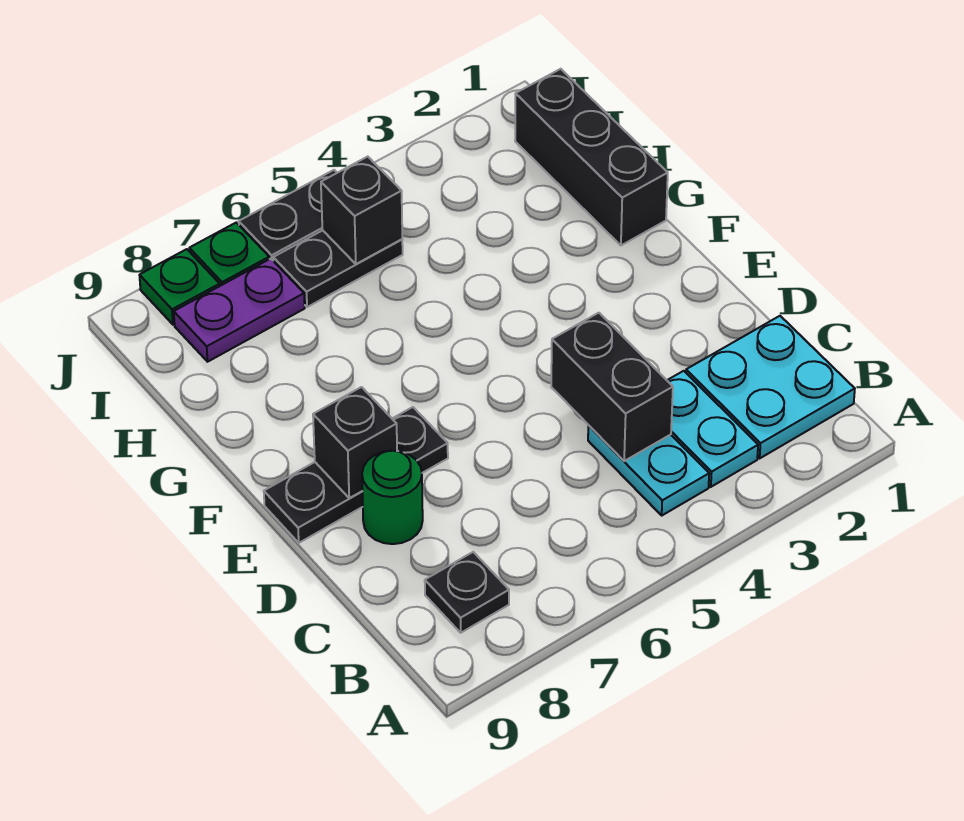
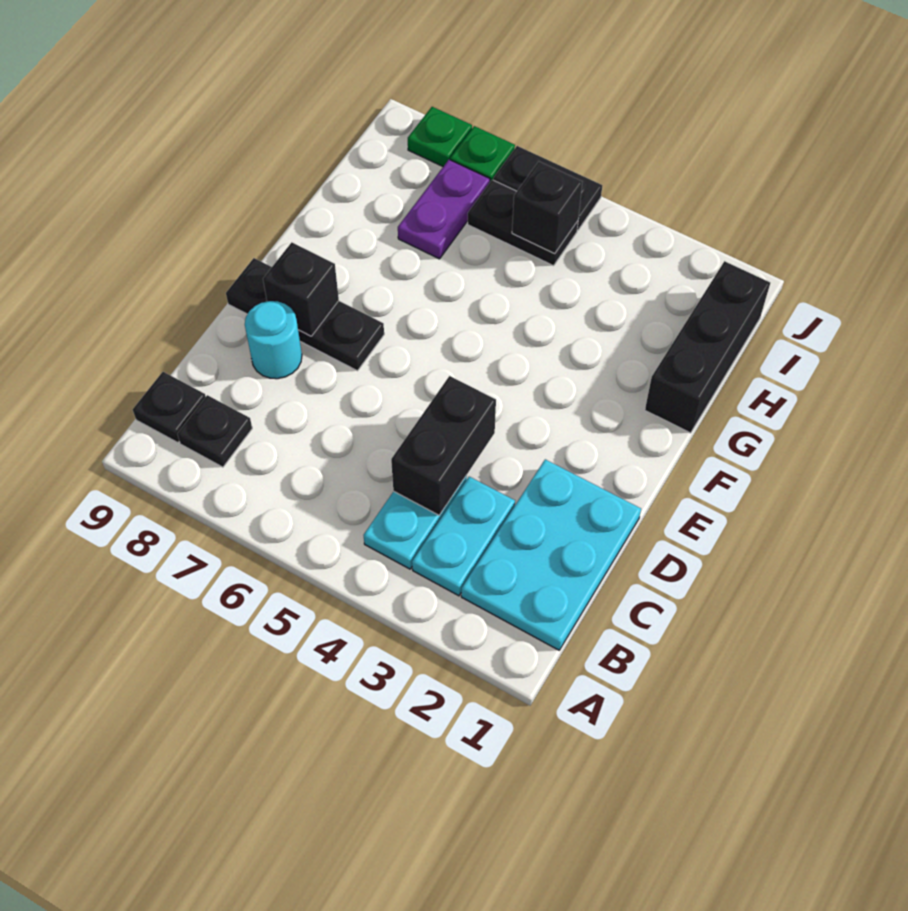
cyan plate B1:C2 level 1 -> cyan plate B1:D2 level 1
none -> black plate B9 level 1
green round brick D8 level 1 -> cyan round brick D8 level 1
purple plate I7:I8 level 1 -> purple plate H7:I7 level 1

